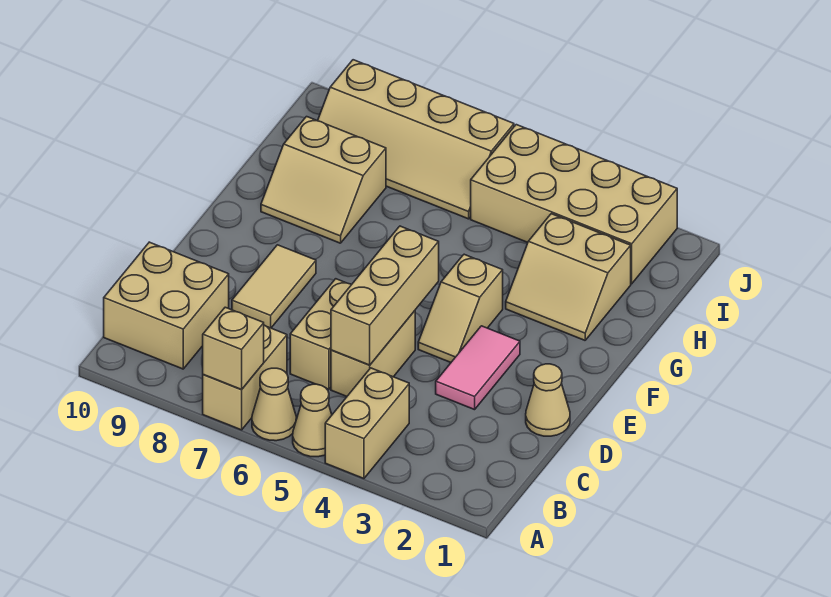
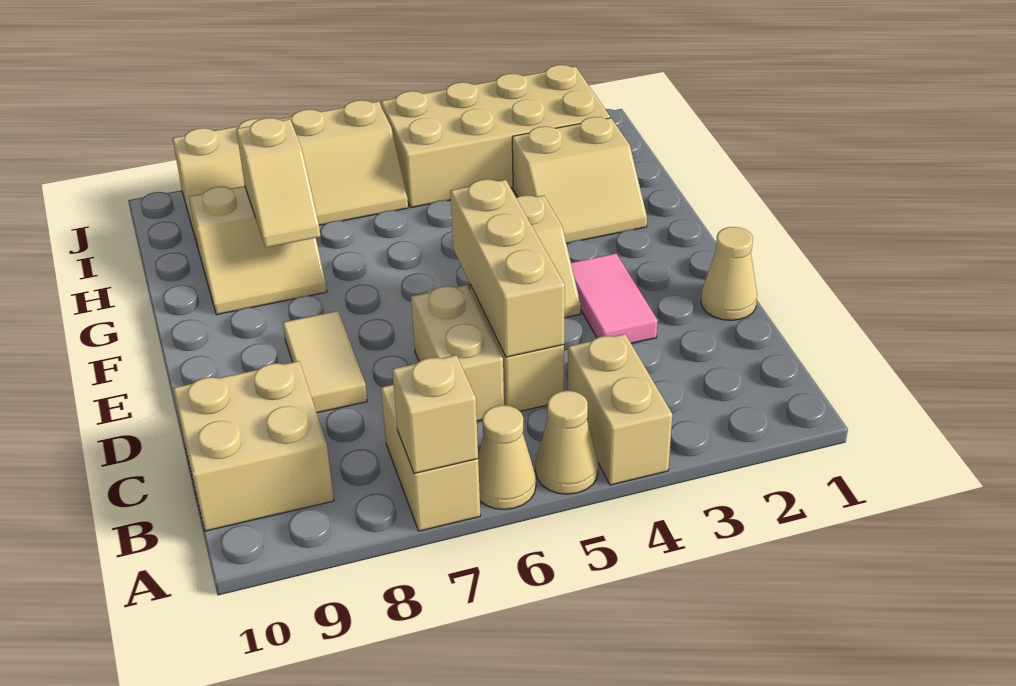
none -> tan slope G8:H8 level 2 top H

